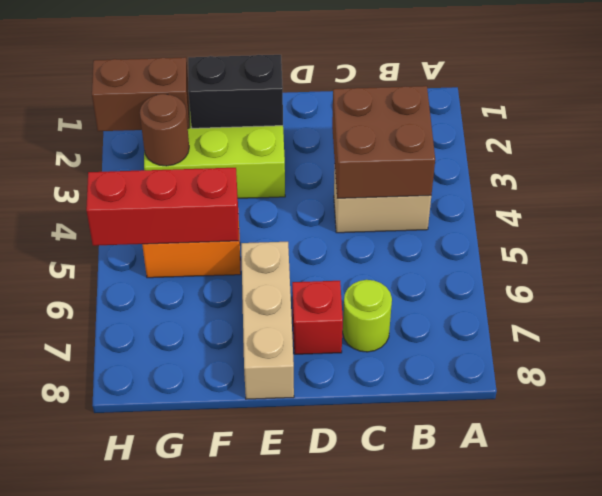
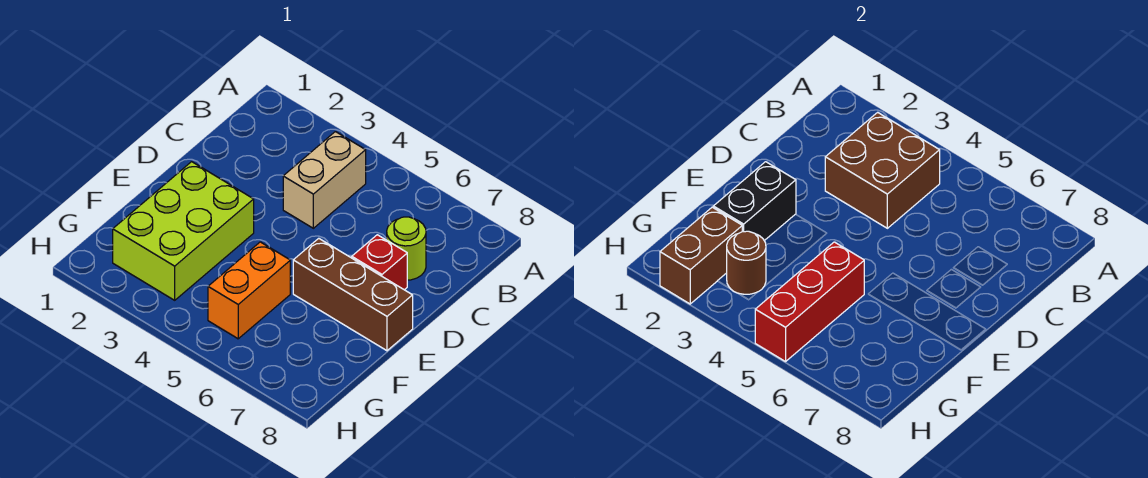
tan brick E6:E8 level 1 -> brown brick E6:E8 level 1

